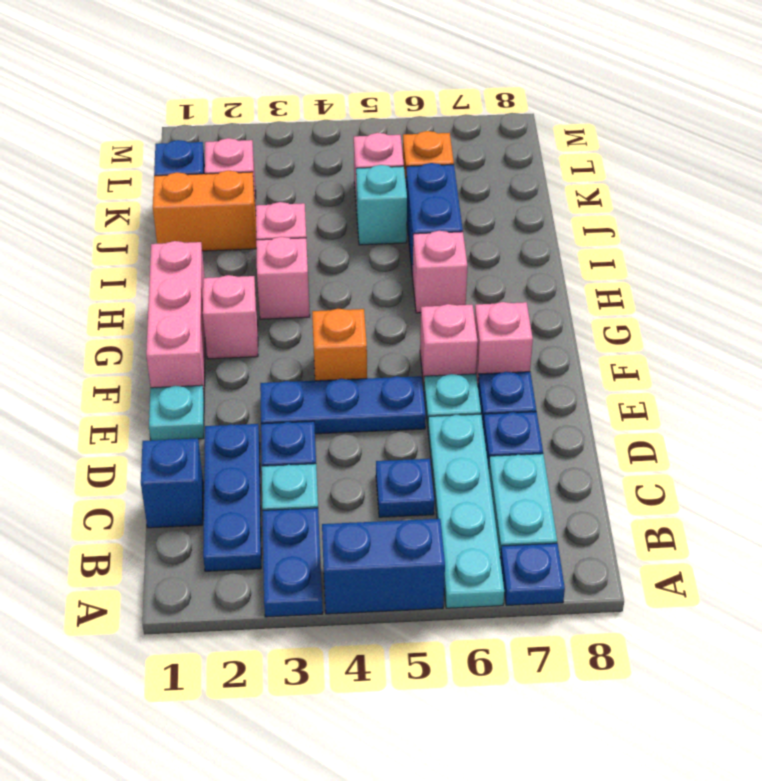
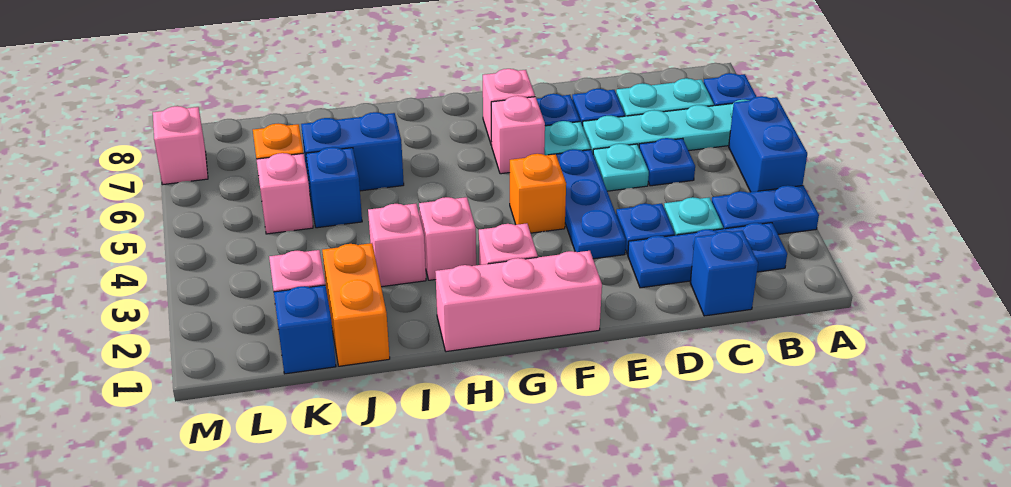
cyan plate E1 level 1 -> cyan plate D5 level 1
pink brick H6 level 1 -> pink brick M7 level 1
cyan brick J5 level 1 -> blue brick J5 level 1

